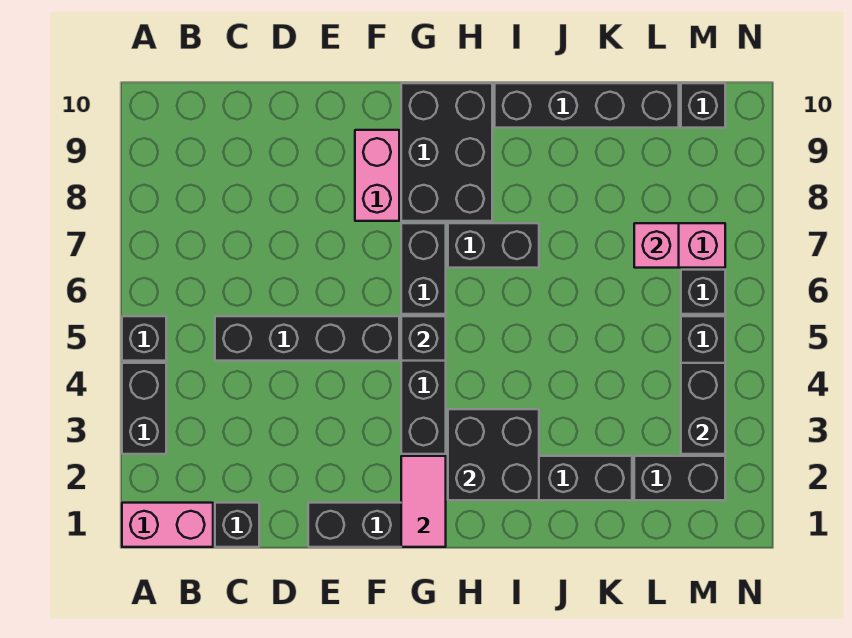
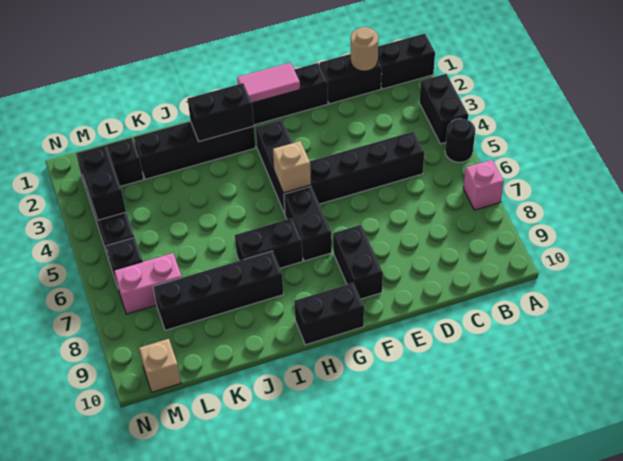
pink brick A1:B1 level 1 -> black brick A1:B1 level 1
black brick A5 level 1 -> black round brick A5 level 1
black brick C1 level 1 -> black brick C1:D1 level 1
none -> tan round brick C1 level 2
pink brick F8:F9 level 1 -> black brick F8:F9 level 1
pink tile G1:G2 level 2 -> pink tile F1:G1 level 2
black brick G5 level 2 -> tan brick G5 level 2
black brick G8:H10 level 1 -> black brick G10:H10 level 1
black brick H2:I3 level 2 -> black brick H2:I2 level 2
black brick I10:L10 level 1 -> black brick I8:L8 level 1
pink brick L7 level 2 -> pink brick A7 level 1
black brick M10 level 1 -> tan brick M10 level 1

